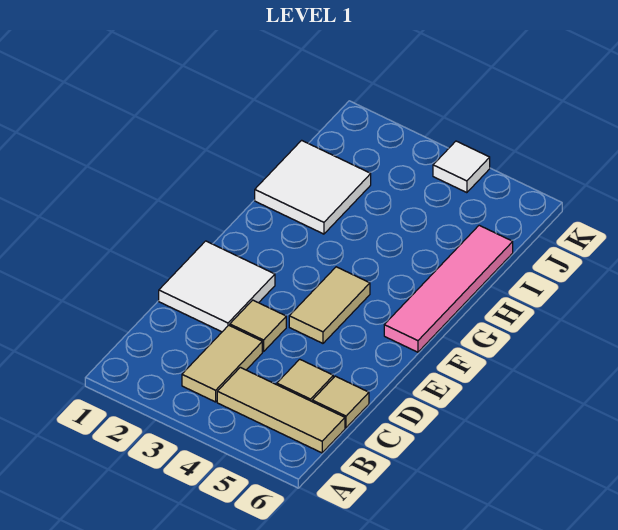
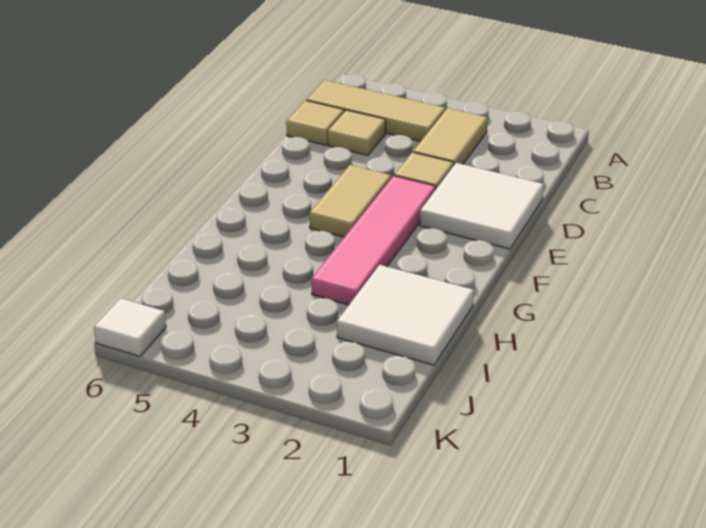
pink tile F6:I6 level 1 -> pink tile E3:H3 level 1
white tile K4 level 1 -> white tile K6 level 1

